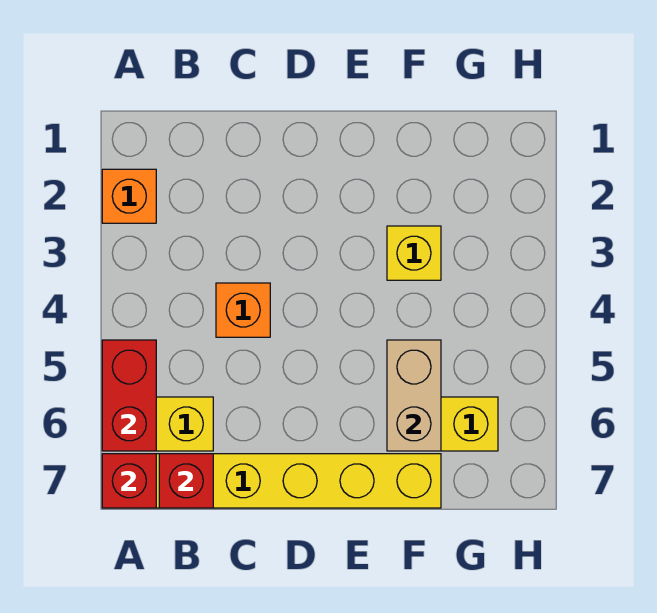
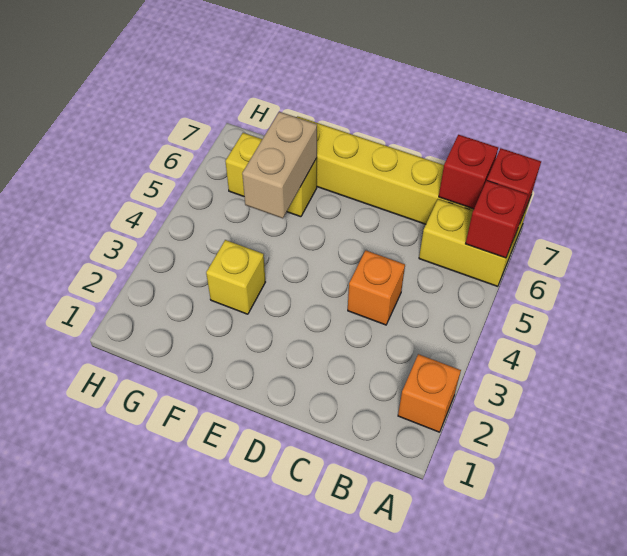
red brick A5:A6 level 2 -> red brick A6 level 2

